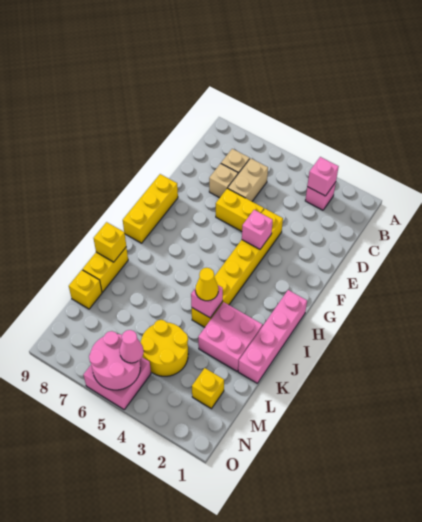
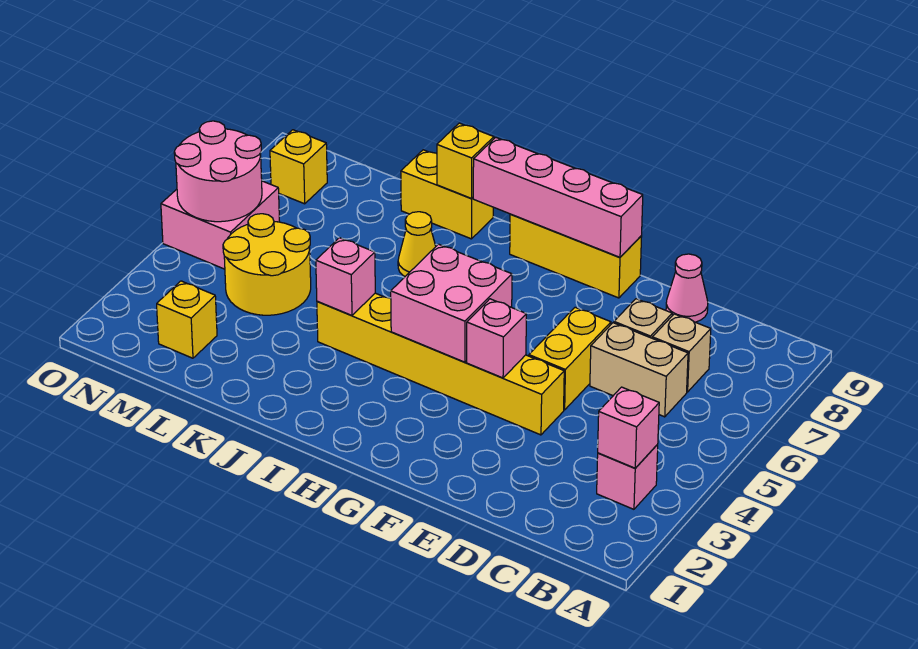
pink brick H1:K1 level 1 -> pink brick F9:I9 level 2
pink brick J2:K3 level 1 -> pink brick G4:H5 level 2
yellow cone J4 level 3 -> yellow cone J7 level 1
yellow brick L9 level 1 -> yellow brick N8 level 1
pink cone N5 level 3 -> pink cone D9 level 1

